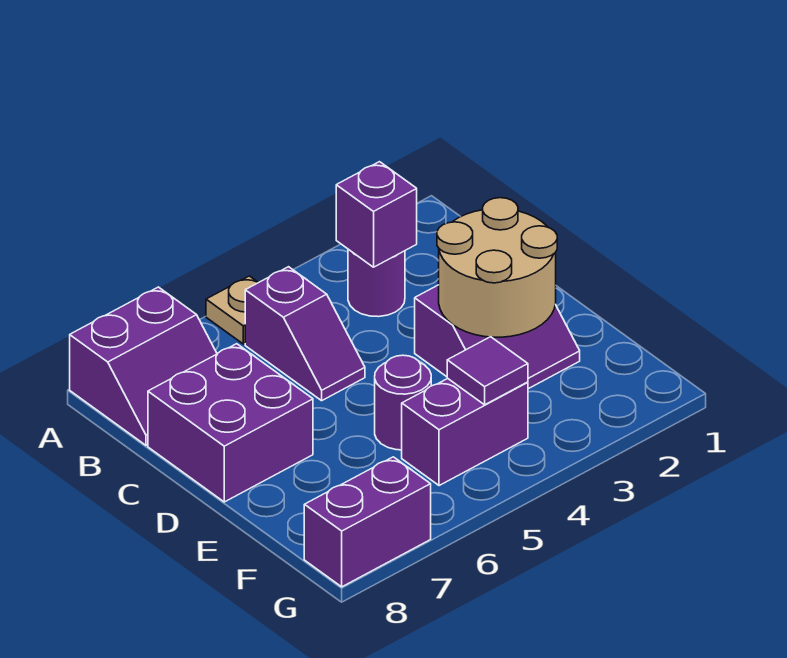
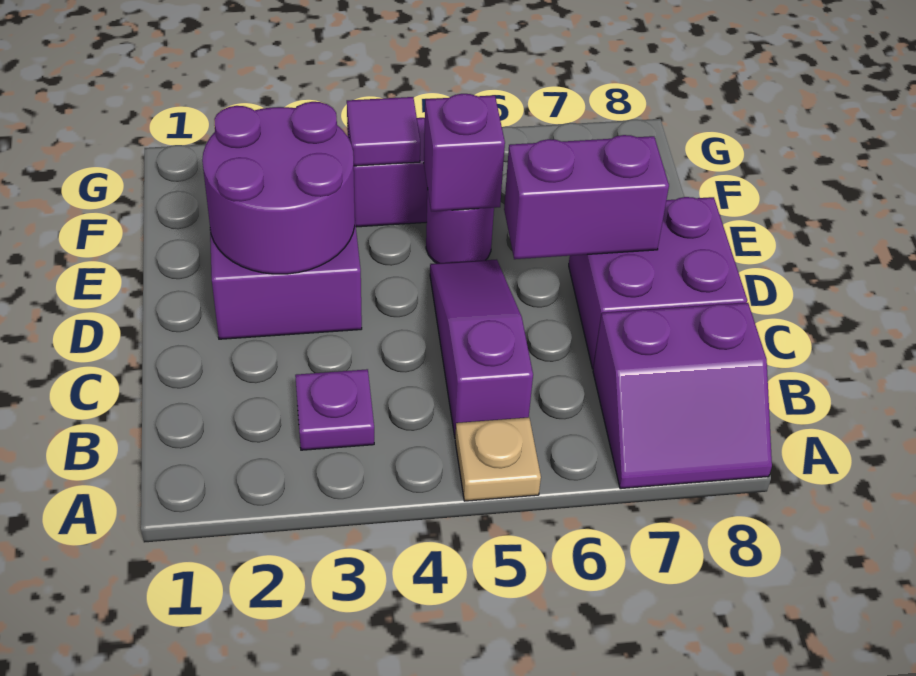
purple slope A7:B8 level 1 top A -> purple slope A7:B8 level 1 top B
purple round brick B3 level 1 -> purple plate B3 level 1
purple brick B3 level 2 -> purple brick E5 level 2
purple slope B5:C5 level 1 top B -> purple slope B5:D5 level 1 top B
tan round brick D2:E3 level 2 -> purple round brick D2:E3 level 2
purple brick G7:G8 level 1 -> purple brick D6:D7 level 2

